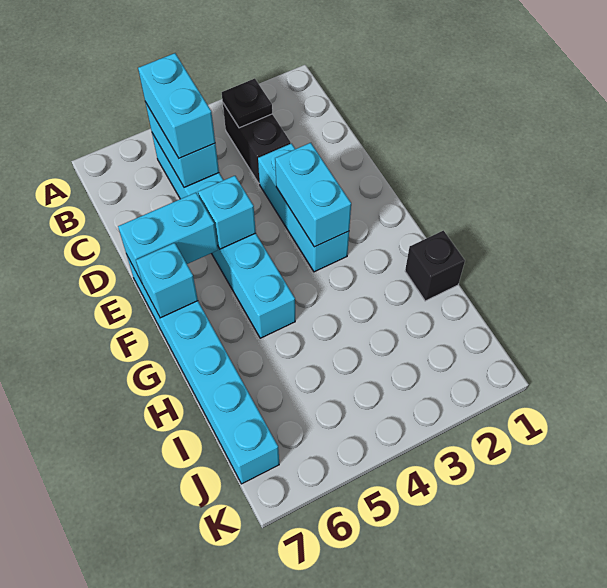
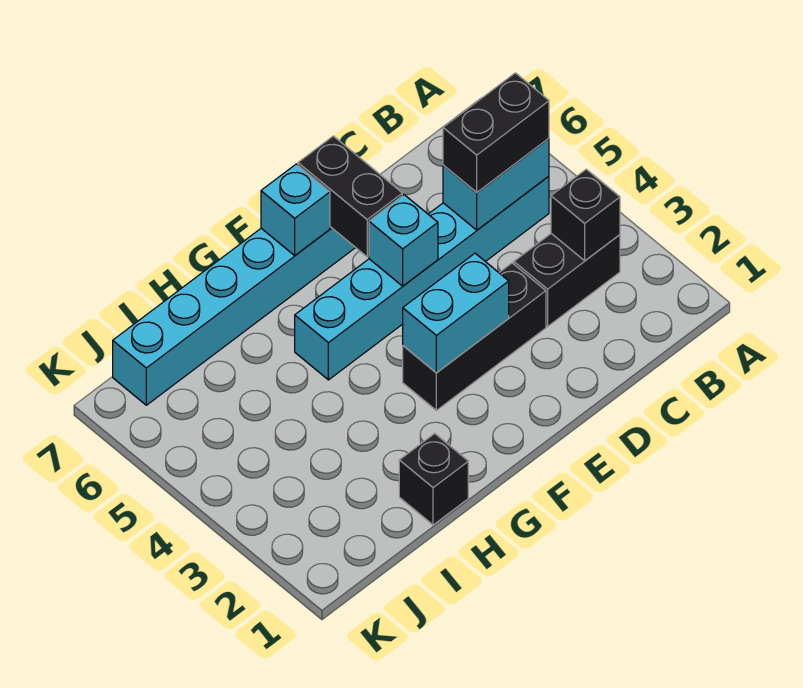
black plate B3 level 2 -> black brick B3 level 2
cyan brick B5:C5 level 3 -> black brick B5:C5 level 3
cyan brick D3:F3 level 1 -> black brick D3:F3 level 1
cyan brick E6:E7 level 2 -> black brick E6:E7 level 2

